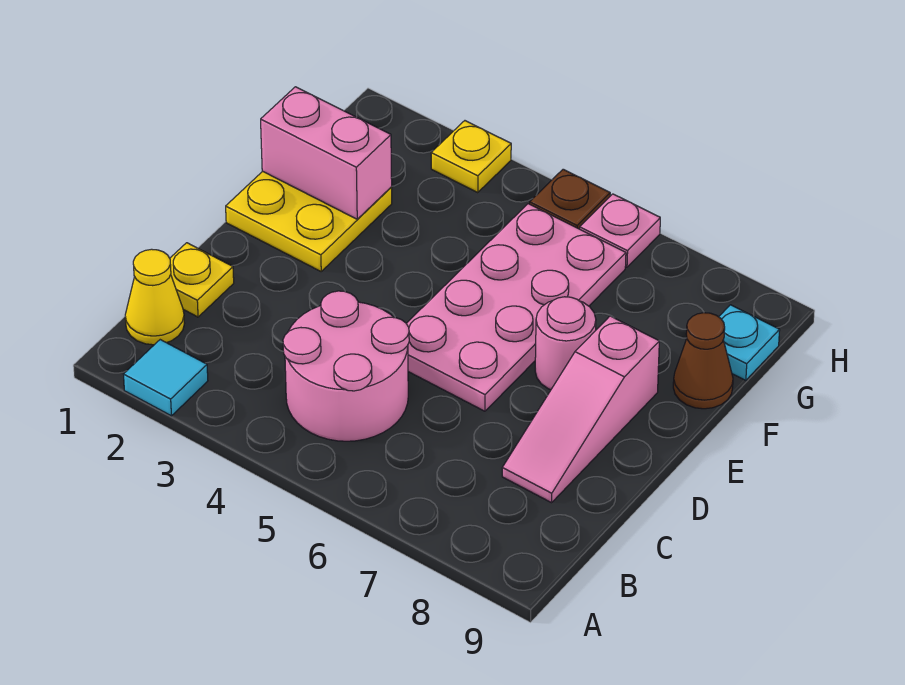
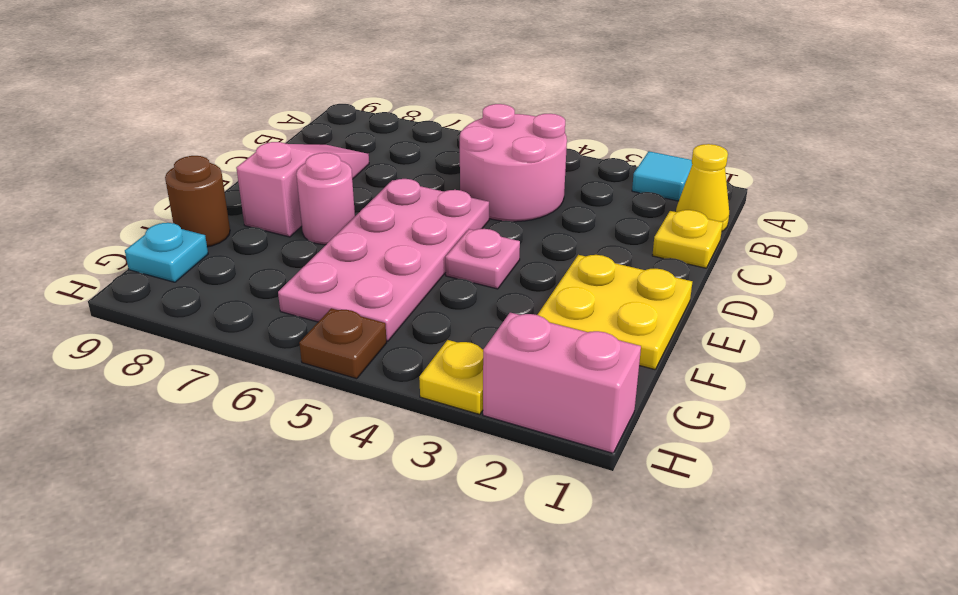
pink brick F1:F2 level 2 -> pink brick H1:H2 level 1
brown cone F9 level 1 -> brown round brick F9 level 1
pink plate H6 level 1 -> pink plate E4 level 1

